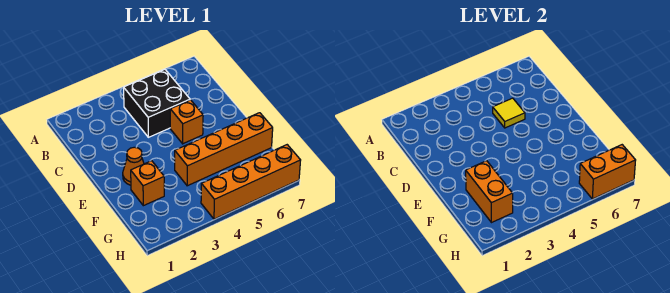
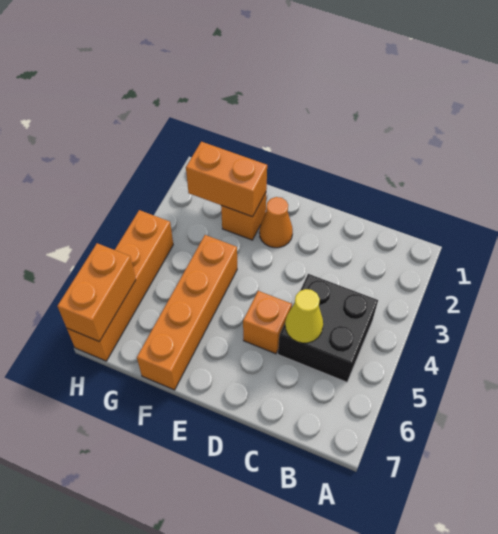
yellow tile C5 level 2 -> yellow cone C5 level 2

